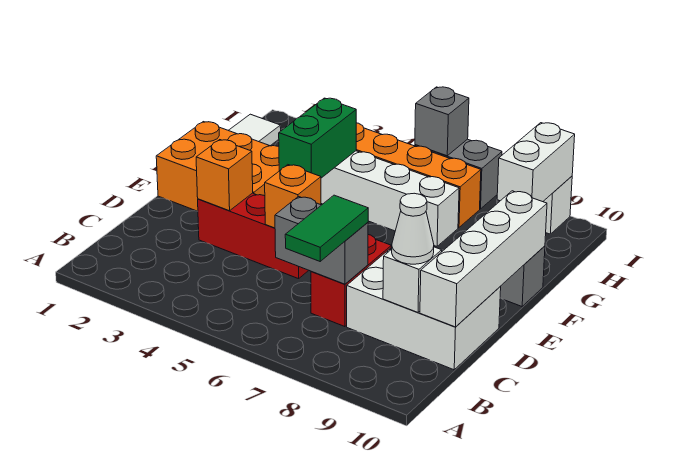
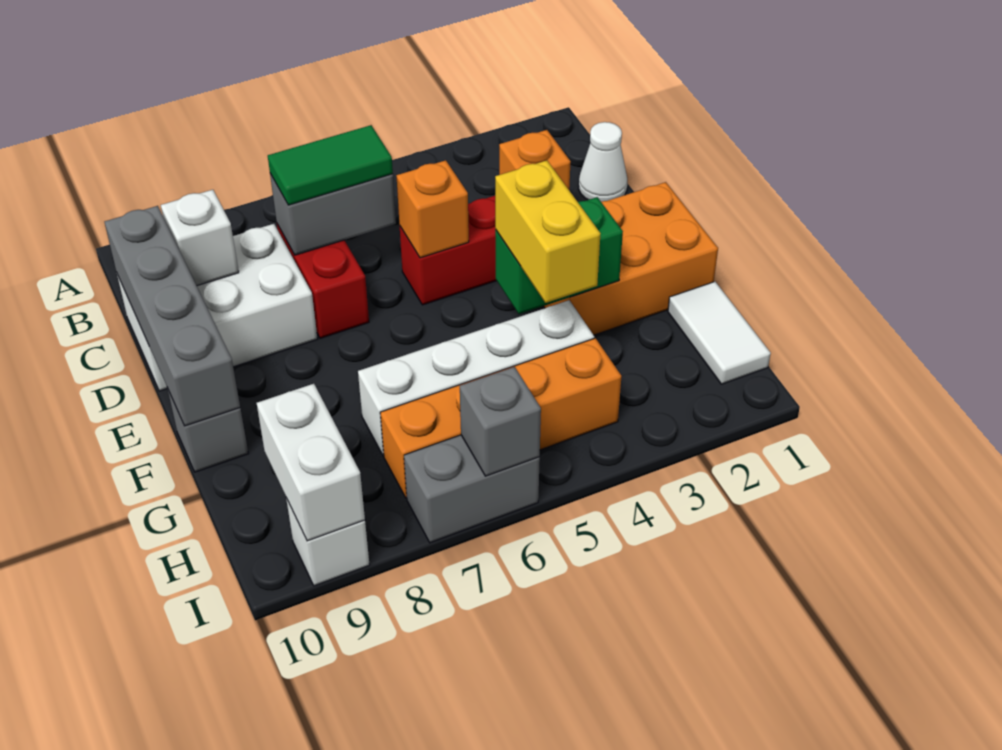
green tile B7:C7 level 3 -> green tile C6:C7 level 3
white cone C9 level 3 -> white cone C1 level 1
white brick C10:F10 level 2 -> grey brick C10:F10 level 2
green brick F4:G4 level 2 -> green brick F3:F4 level 2
none -> yellow brick F4:G4 level 3

